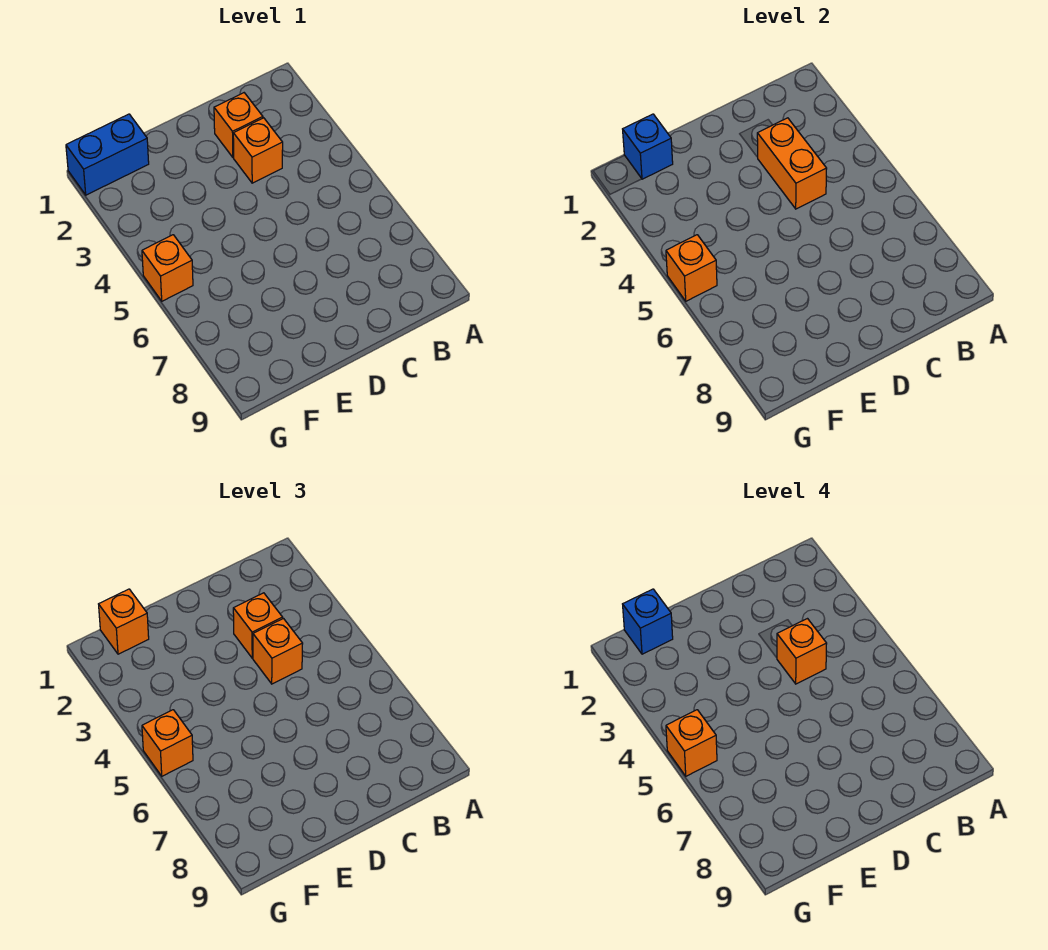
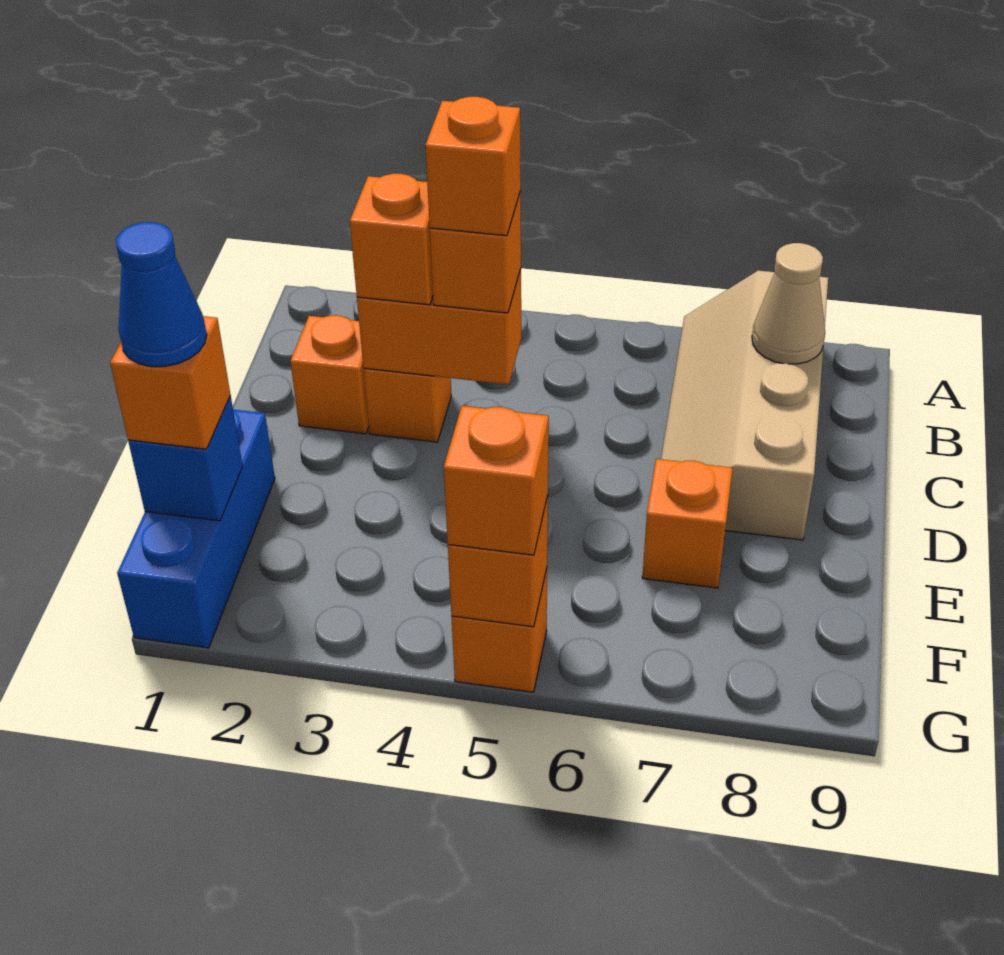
none -> tan slope A7:D8 level 1 top 8
none -> tan cone B8 level 2
blue brick F1:G1 level 1 -> blue brick E1:G1 level 1
blue brick F1 level 4 -> blue cone F1 level 4
orange brick G5 level 4 -> orange brick E7 level 1

